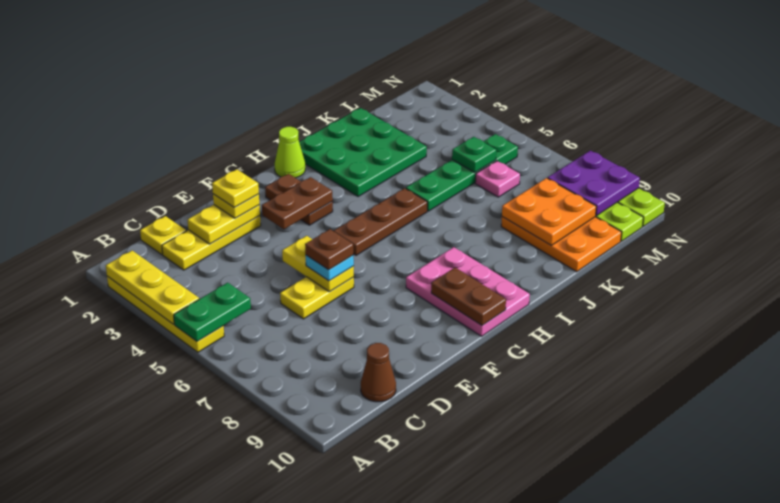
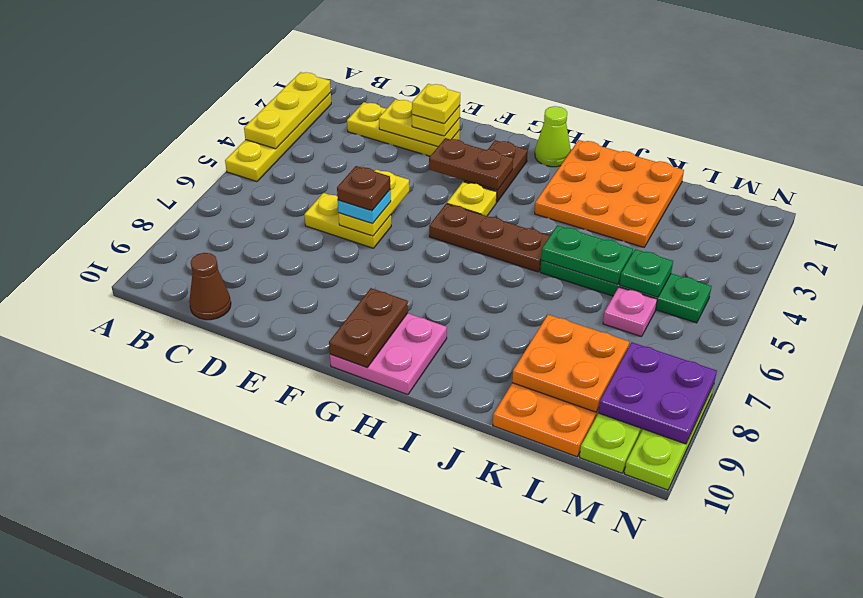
green plate A5:B5 level 2 -> green plate J5:K5 level 2
yellow plate C1 level 1 -> yellow plate G4 level 1
pink plate G8:H10 level 1 -> pink plate G9:H10 level 1
green plate I1:K3 level 1 -> orange plate I1:K3 level 1

